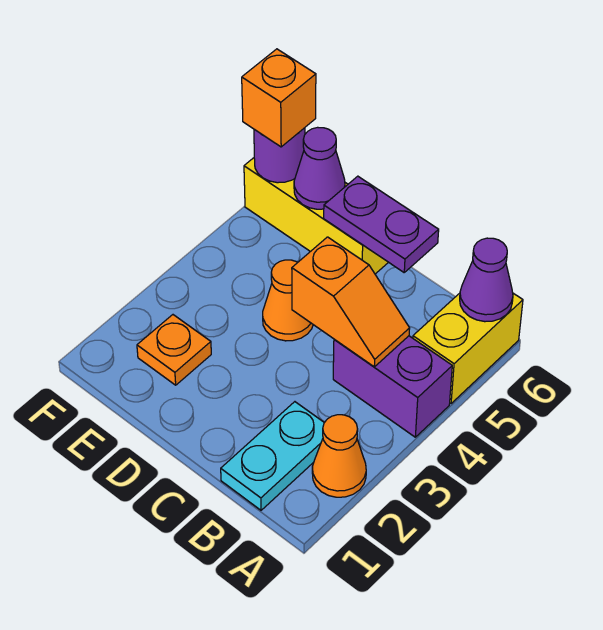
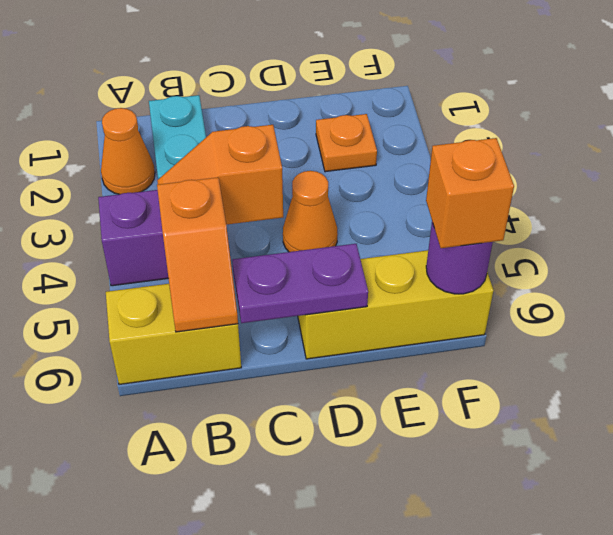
yellow brick A5:A6 level 1 -> yellow brick A6:B6 level 1
purple cone A6 level 2 -> none
none -> orange slope B5:B6 level 2 top 5
purple cone E6 level 2 -> none

